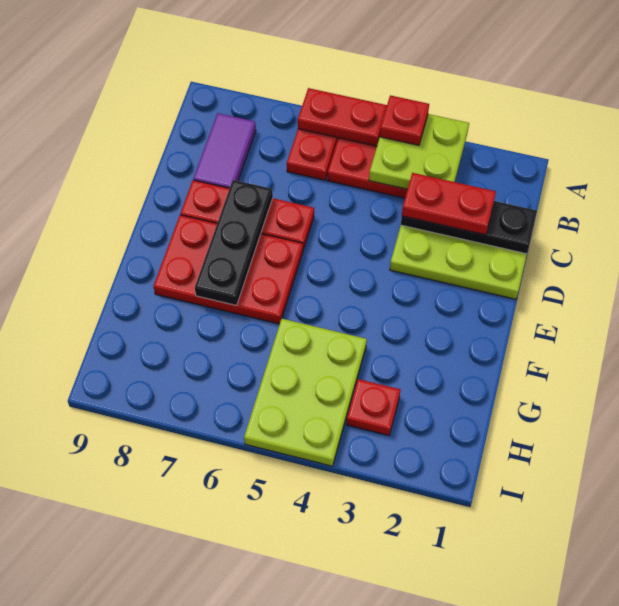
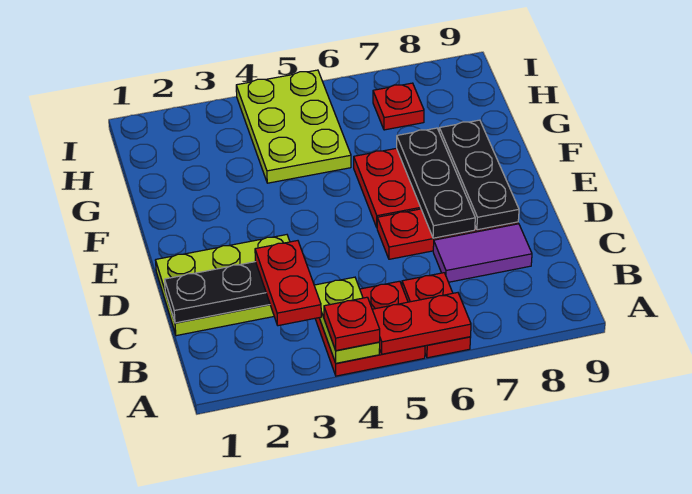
lime plate A3:B4 level 2 -> lime plate A4:B4 level 2
purple tile B8:C8 level 1 -> purple tile C7:C8 level 1
red plate C2:C3 level 3 -> red plate B3:C3 level 3
none -> black plate D8:F8 level 2
red plate H3 level 1 -> red plate H7 level 1

